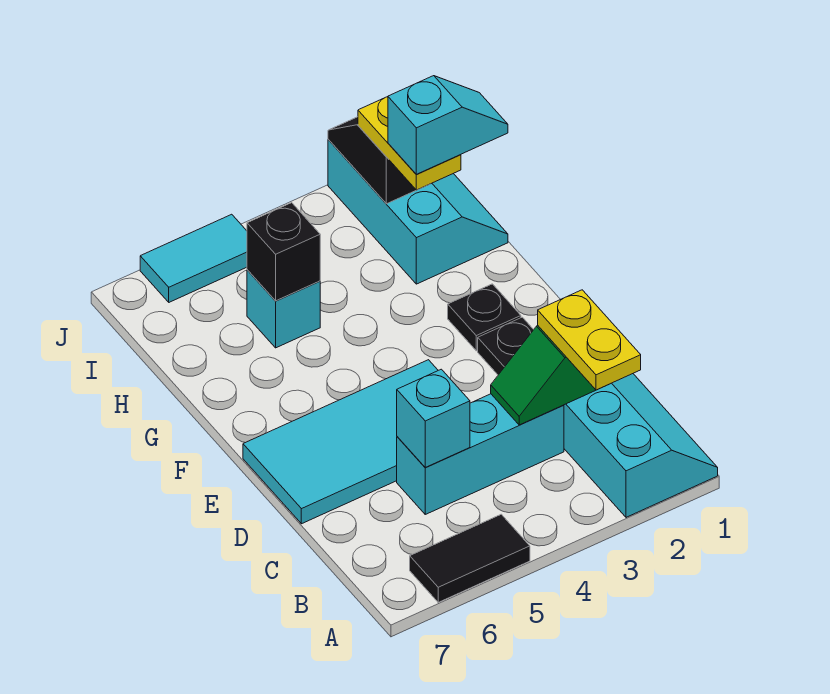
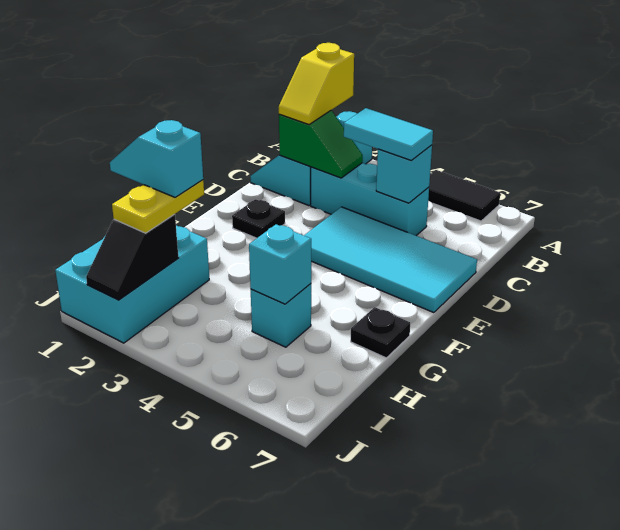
yellow plate B2:C2 level 3 -> yellow slope B2:C2 level 3 top B
black plate F2 level 1 -> black plate G7 level 1
cyan slope H1:J2 level 1 top 2 -> cyan brick H1:J2 level 1
black brick H5 level 2 -> cyan brick H5 level 2
cyan tile J5:J6 level 1 -> cyan tile C4:C5 level 3

